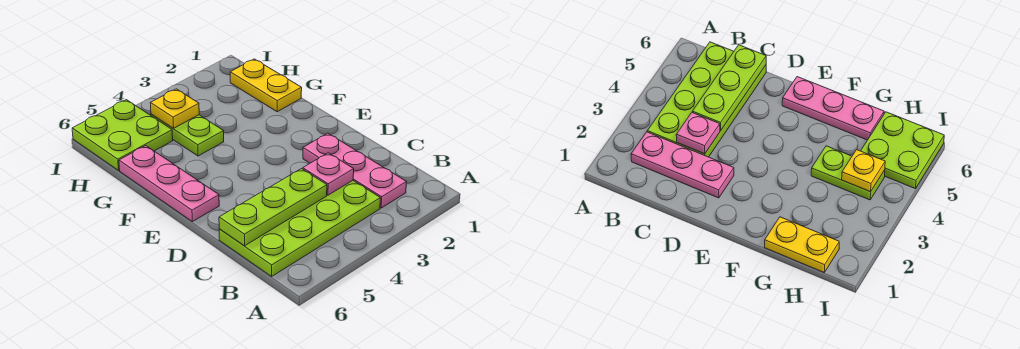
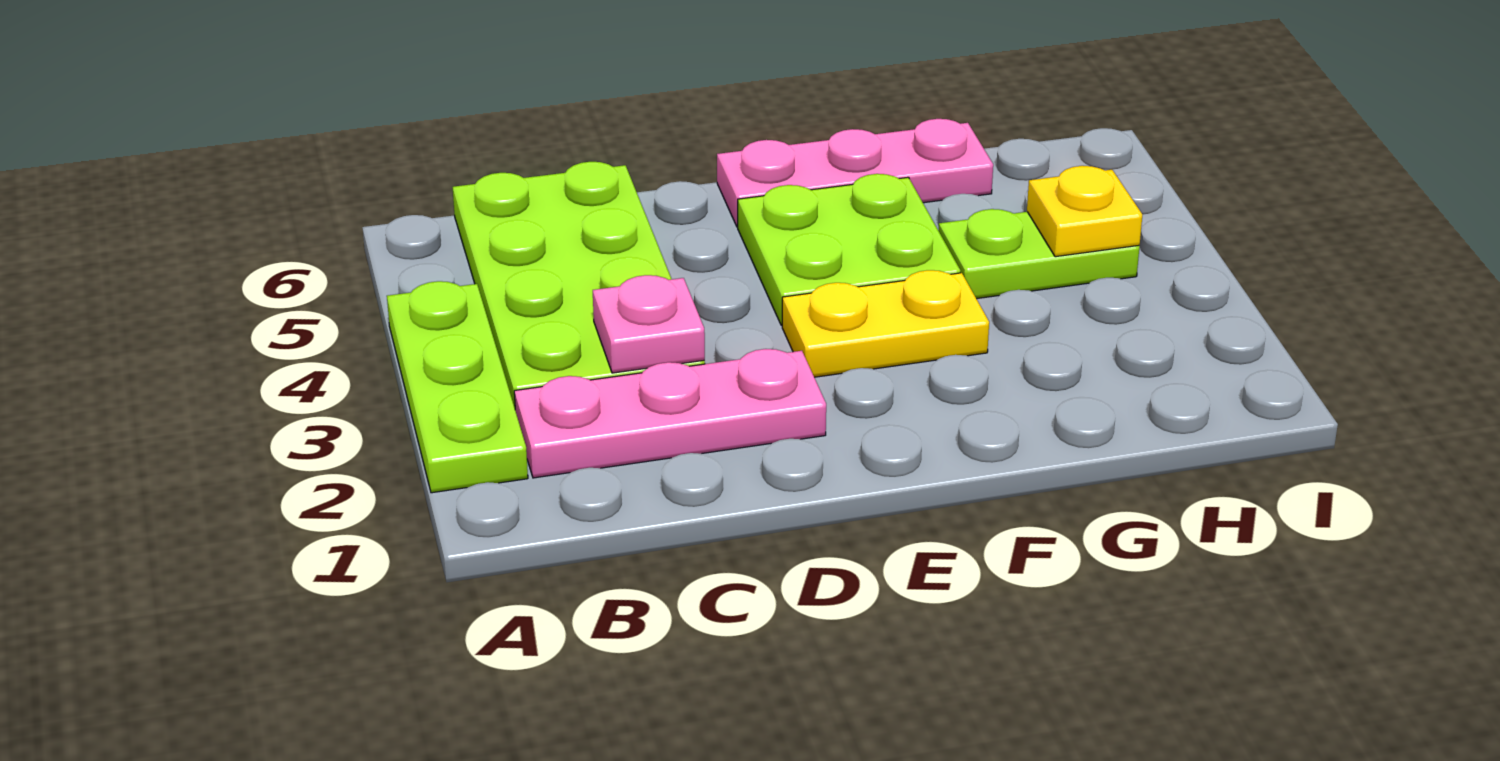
lime plate C4:C6 level 2 -> lime plate A2:A4 level 1
yellow plate G1:H1 level 1 -> yellow plate E3:F3 level 1
lime plate H5:I6 level 1 -> lime plate E4:F5 level 1

